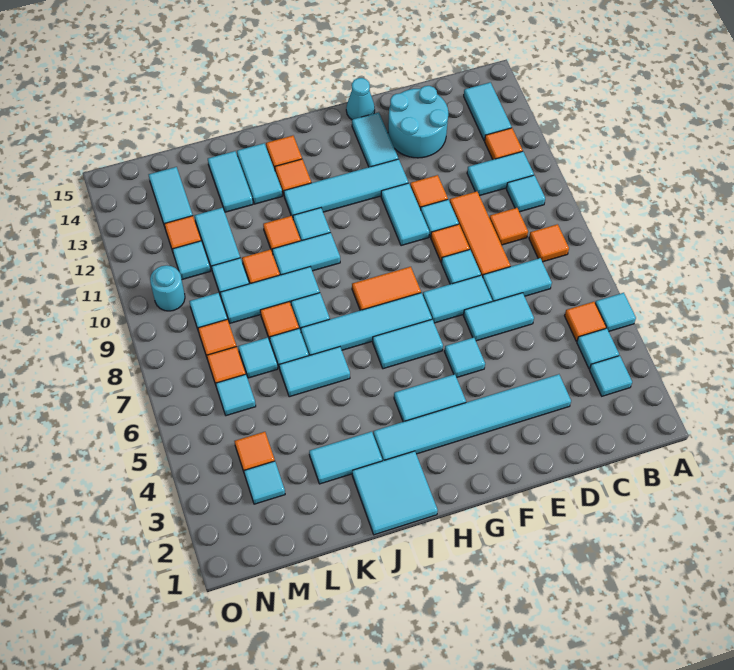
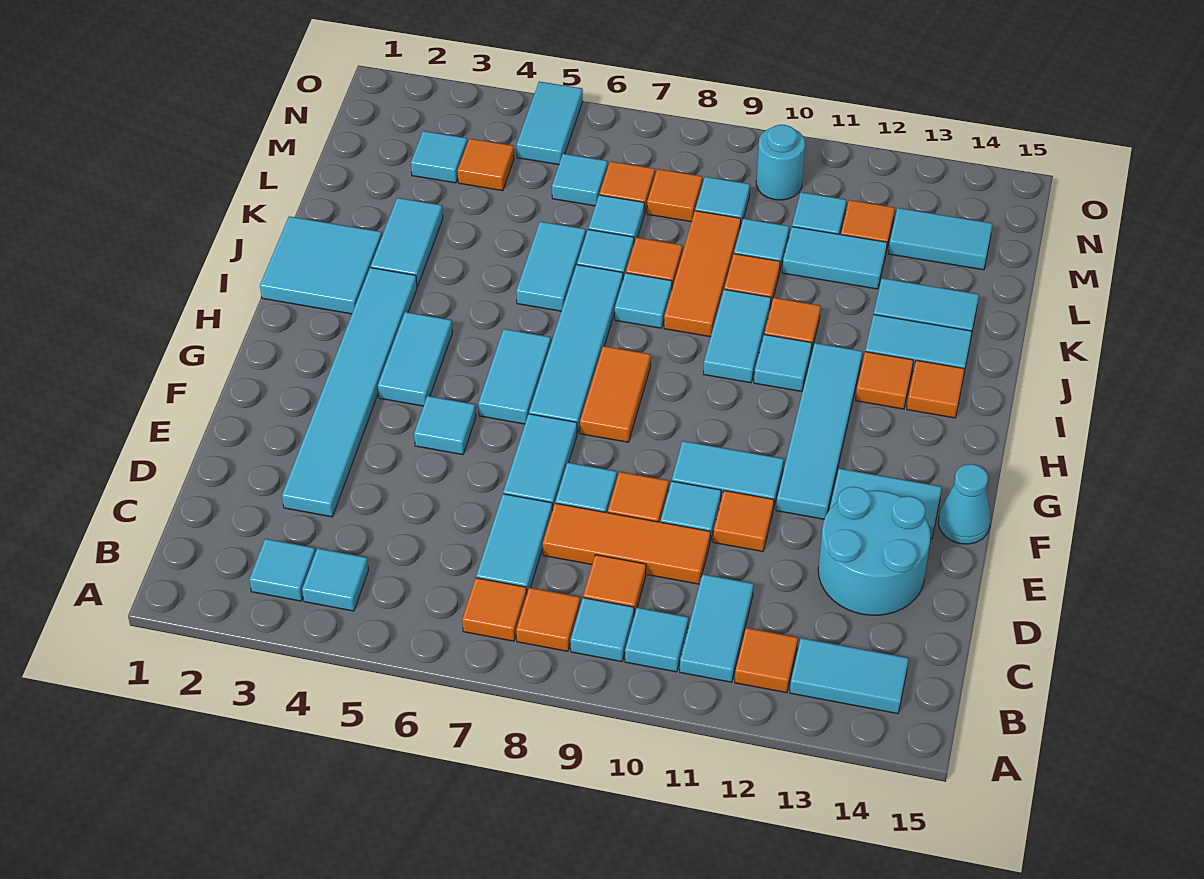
cyan tile A5 level 1 -> cyan tile B9 level 1
orange tile B5 level 1 -> orange tile B7 level 1
cyan tile D6:E6 level 1 -> cyan tile N5:O5 level 1
cyan tile J9:L9 level 1 -> orange tile J9:L9 level 1

